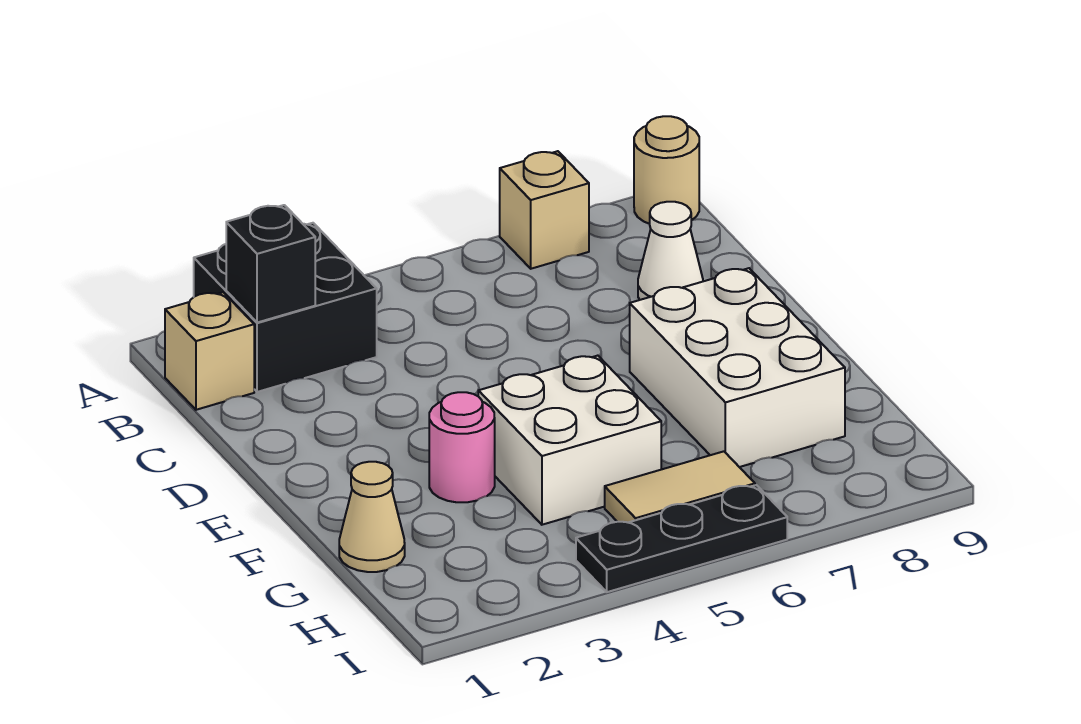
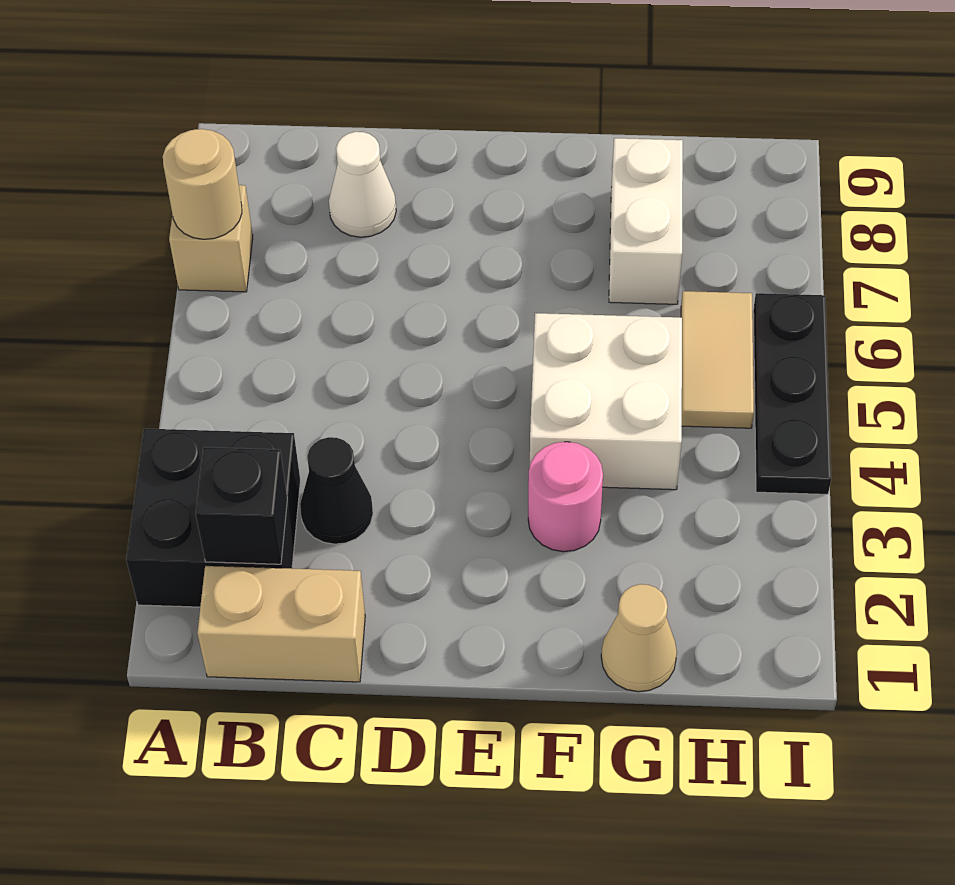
tan round brick A9 level 1 -> tan round brick A7 level 2
tan brick B1 level 1 -> tan brick B1:C1 level 1
none -> black cone C3 level 1
white brick E7:G8 level 1 -> white brick G7:G8 level 1

